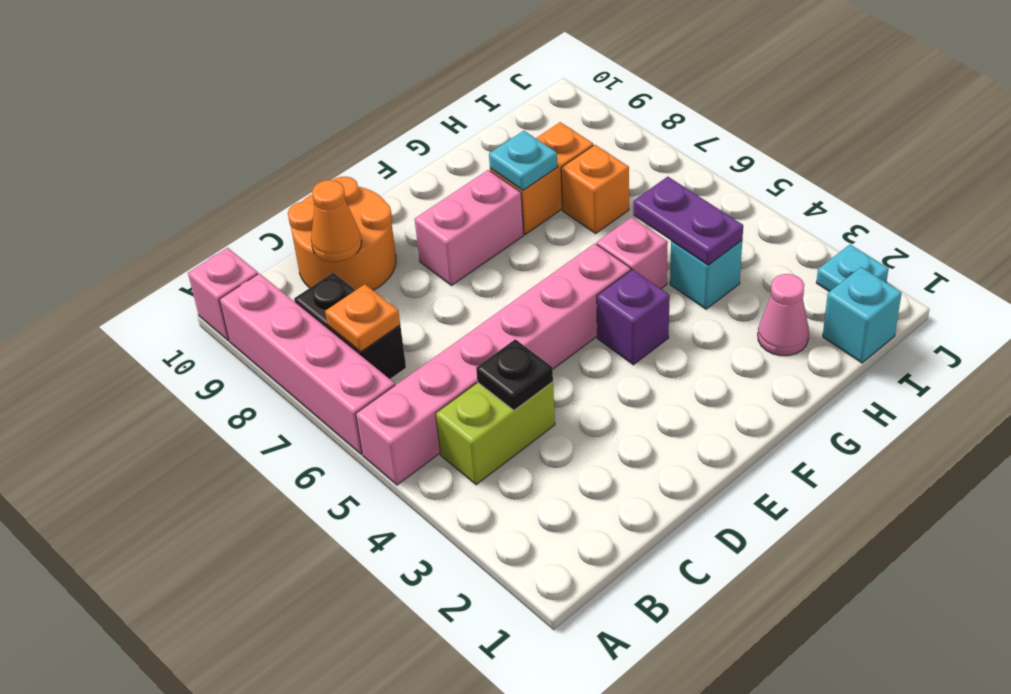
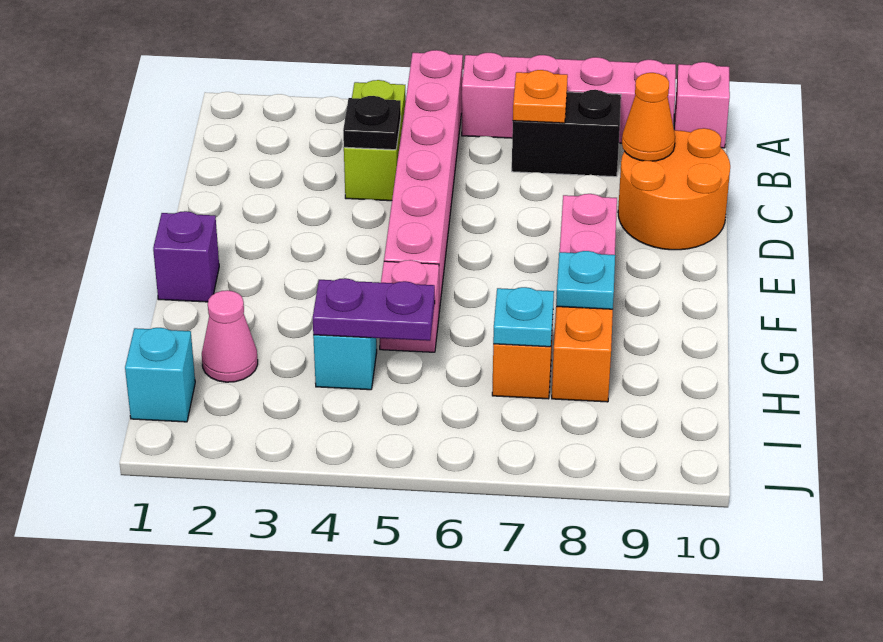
purple brick F4 level 1 -> purple brick F1 level 1
cyan plate J2 level 1 -> cyan plate H7 level 2

